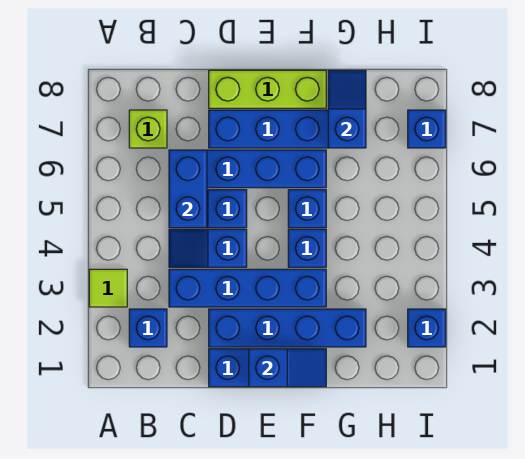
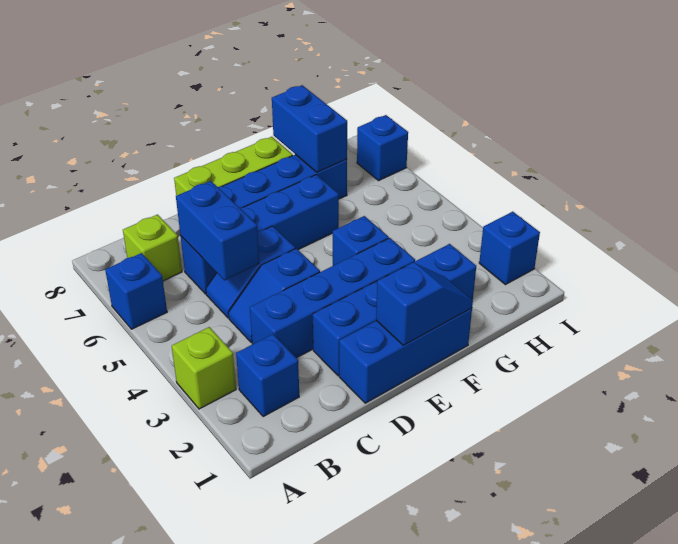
lime tile A3 level 1 -> lime brick A3 level 1
blue brick F5 level 1 -> blue brick A6 level 1
blue slope G7:G8 level 2 top 7 -> blue brick G7:G8 level 2

